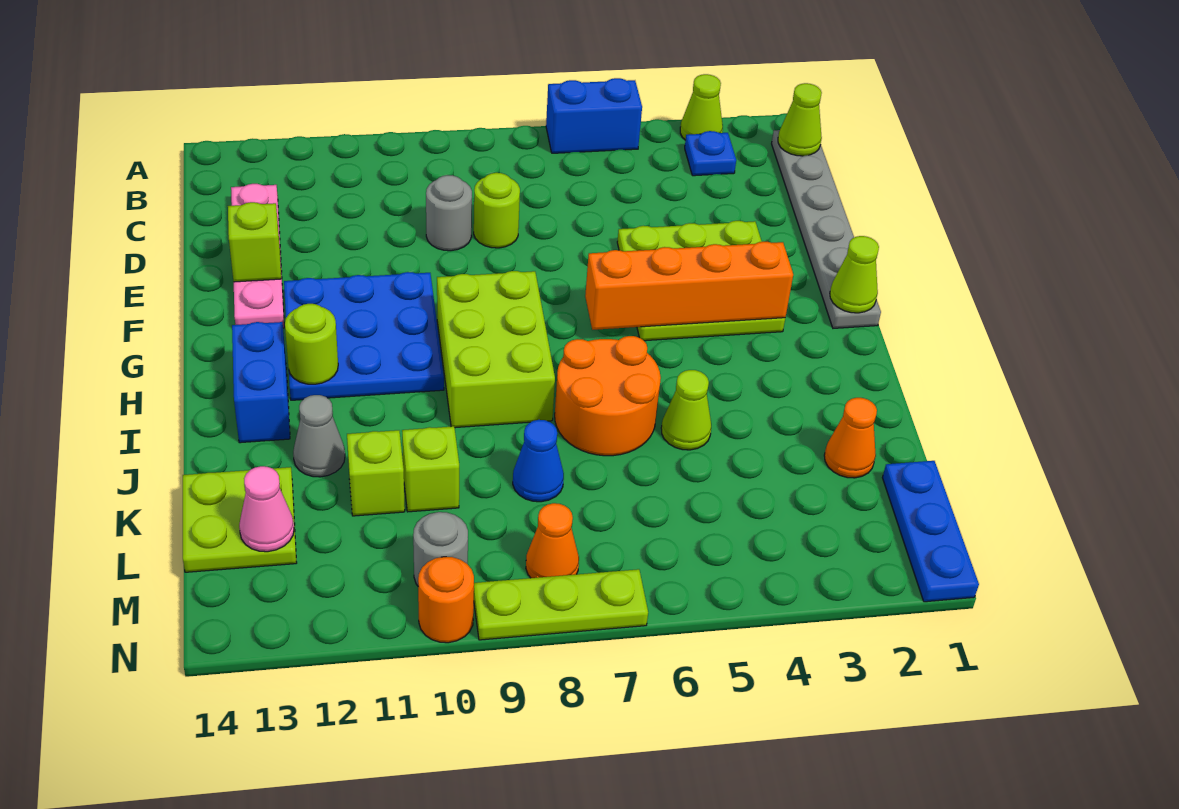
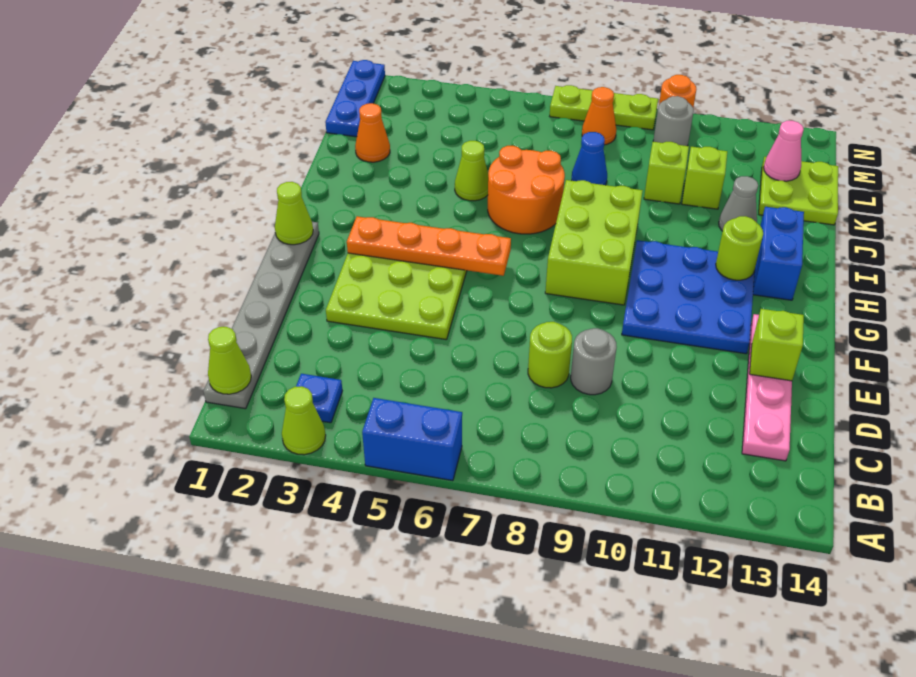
orange brick G3:G6 level 2 -> orange plate G3:G6 level 2

